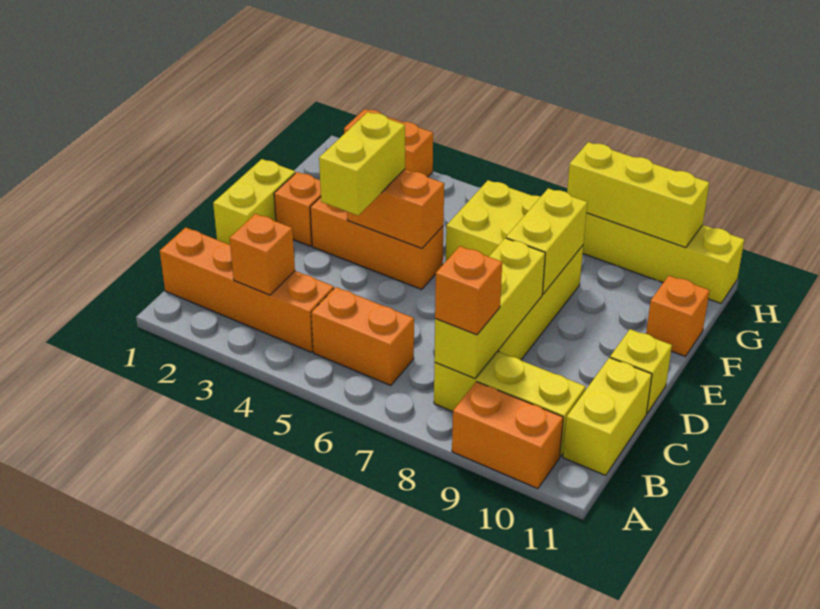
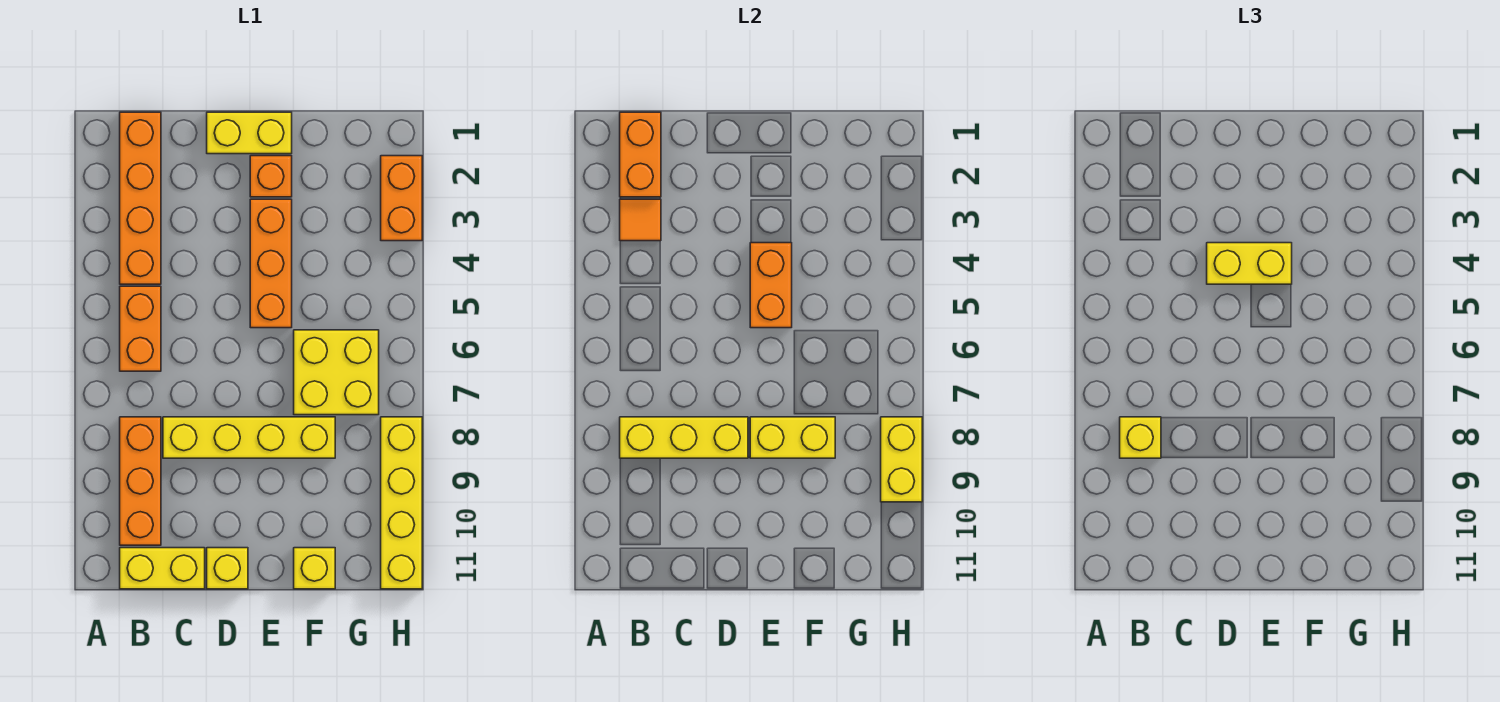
orange brick A9:A10 level 1 -> orange brick B1:B2 level 2
orange brick B3 level 2 -> orange tile B3 level 2
yellow brick B8:B10 level 1 -> orange brick B8:B10 level 1
orange brick B8 level 3 -> yellow brick B8 level 3
orange brick F11 level 1 -> yellow brick F11 level 1
yellow brick H8:H10 level 2 -> yellow brick H8:H9 level 2

